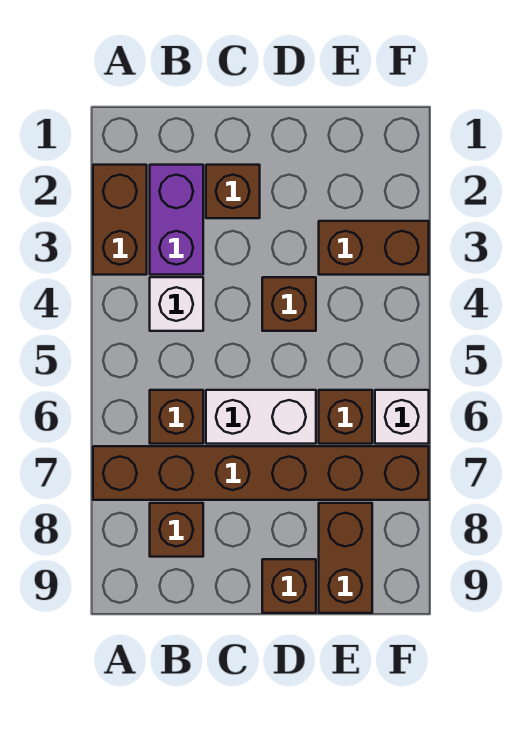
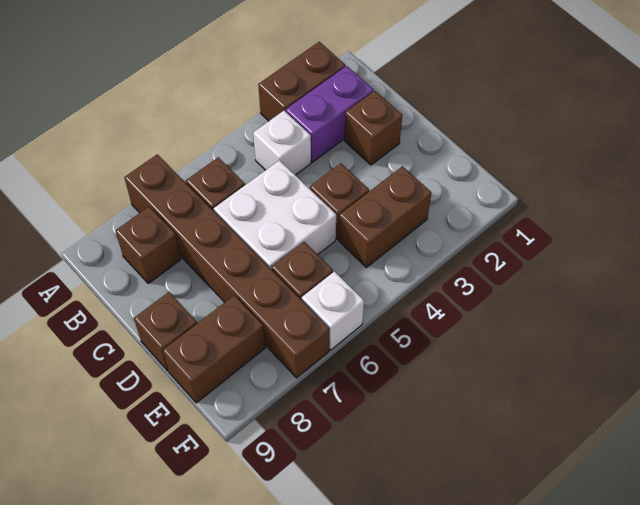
white brick C6:D6 level 1 -> white brick C5:D6 level 1
brown brick E3:F3 level 1 -> brown brick E3:E4 level 1

